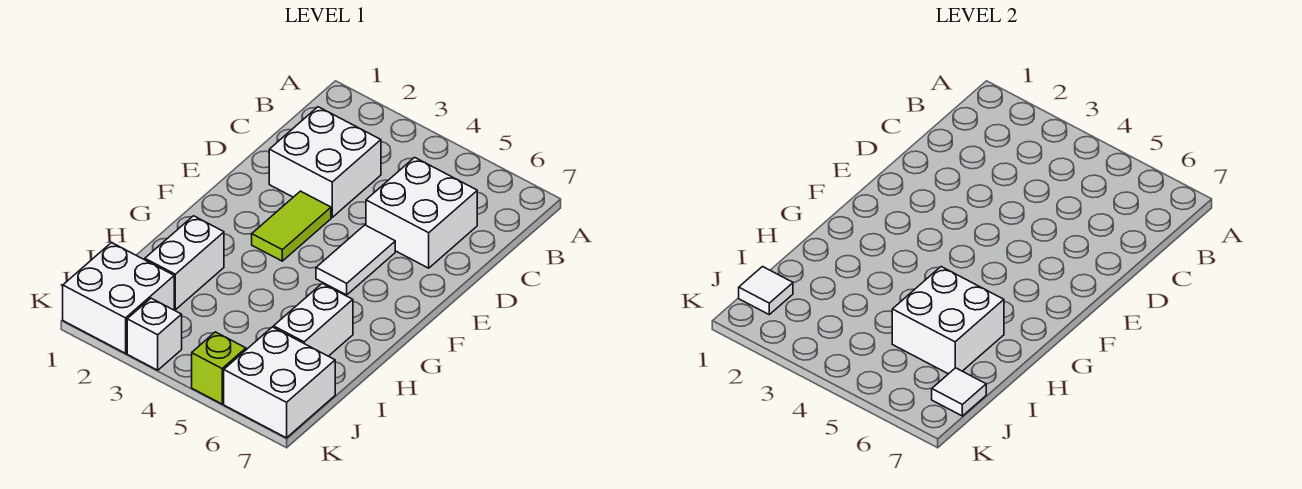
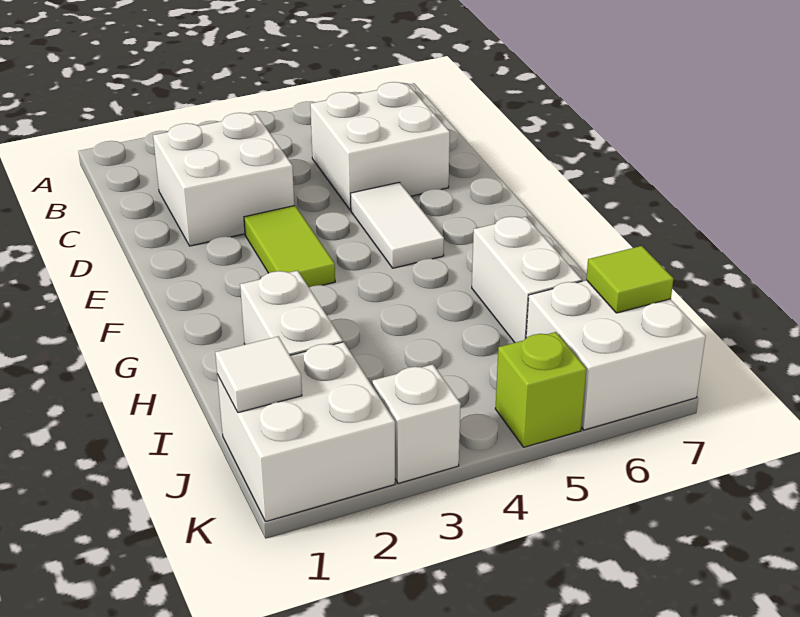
white brick H5:I6 level 2 -> none
white tile J7 level 2 -> lime tile J7 level 2

